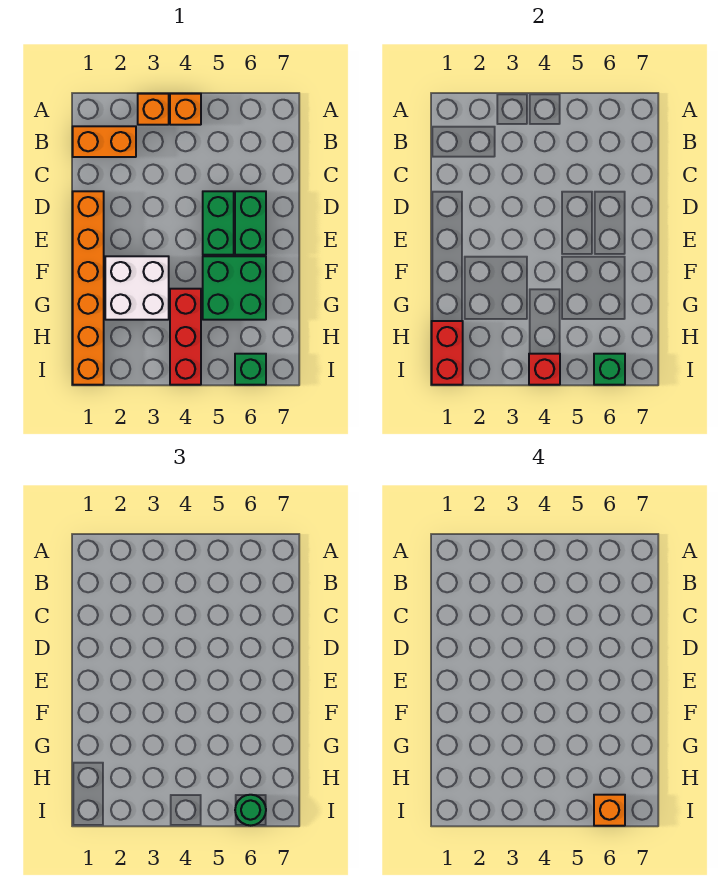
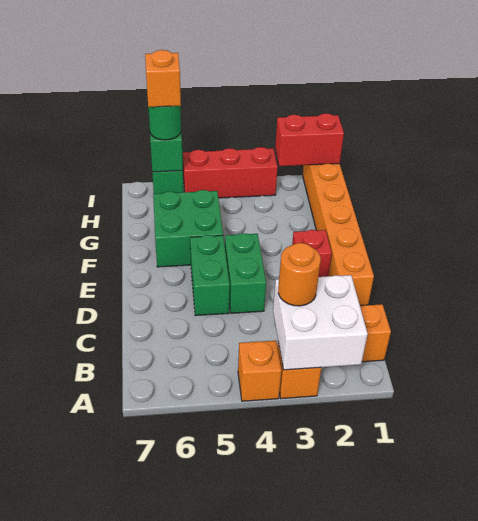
none -> orange round brick B3 level 3
green brick D6:E6 level 1 -> green brick D4:E4 level 1
white brick F2:G3 level 1 -> white brick A2:B3 level 2
red brick G4:I4 level 1 -> red brick I3:I5 level 1
red brick H1:I1 level 2 -> red brick I1:I2 level 2
red brick I4 level 2 -> red brick E2 level 1

